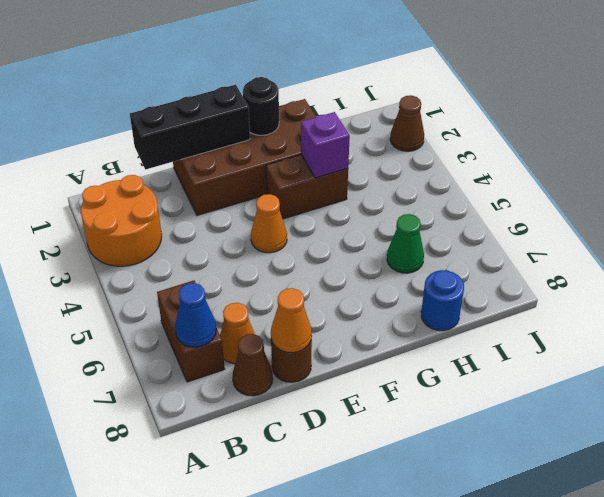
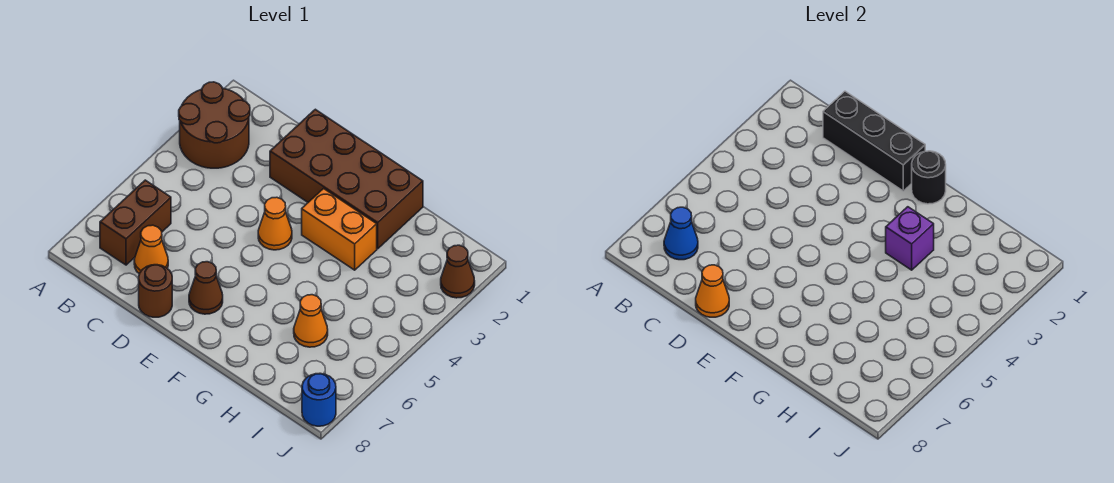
orange round brick A2:B3 level 1 -> brown round brick A2:B3 level 1
brown cone C8 level 1 -> brown cone E7 level 1
brown brick F3:G3 level 1 -> orange brick F3:G3 level 1
green cone H6 level 1 -> orange cone H6 level 1
blue round brick H8 level 1 -> blue round brick J8 level 1

